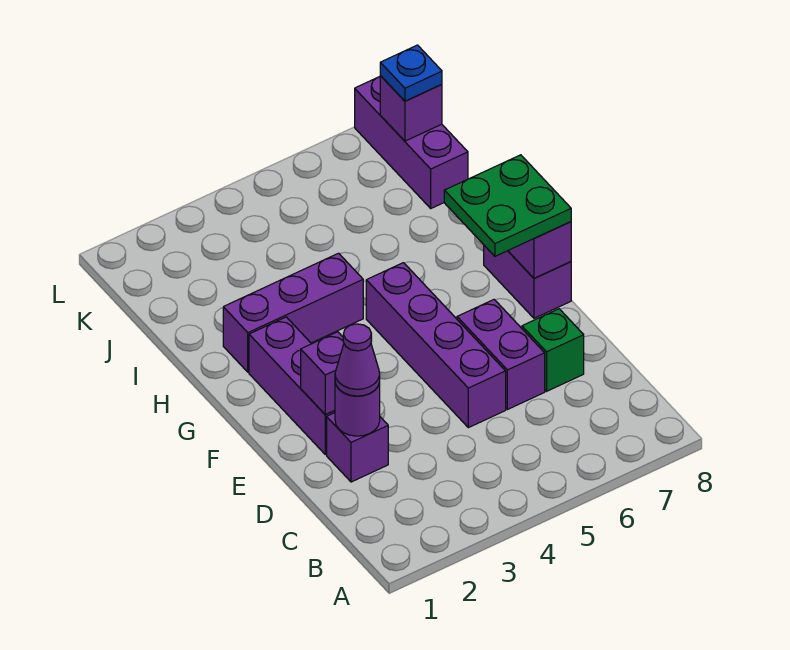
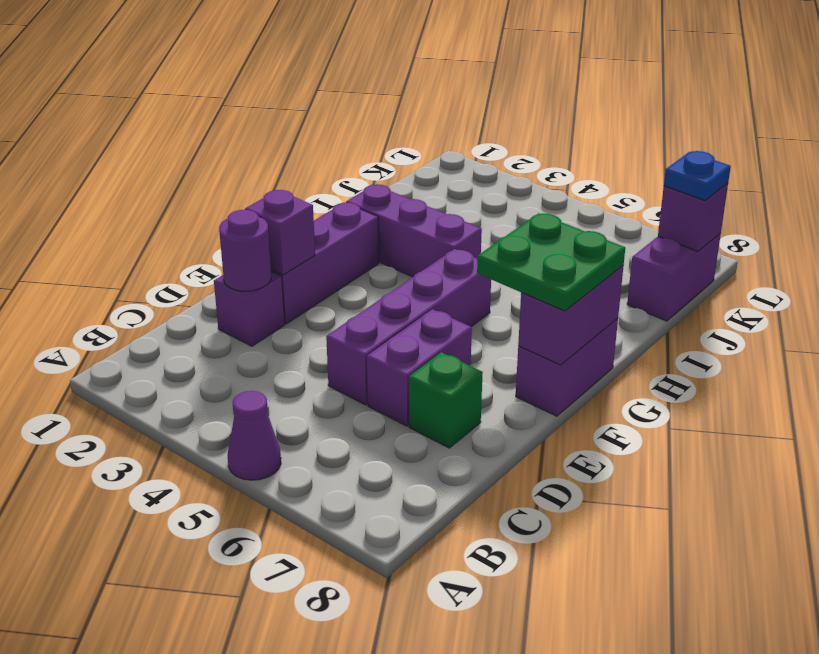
purple cone D2 level 3 -> purple cone A5 level 1
purple brick J8:L8 level 1 -> purple brick J8:K8 level 1

